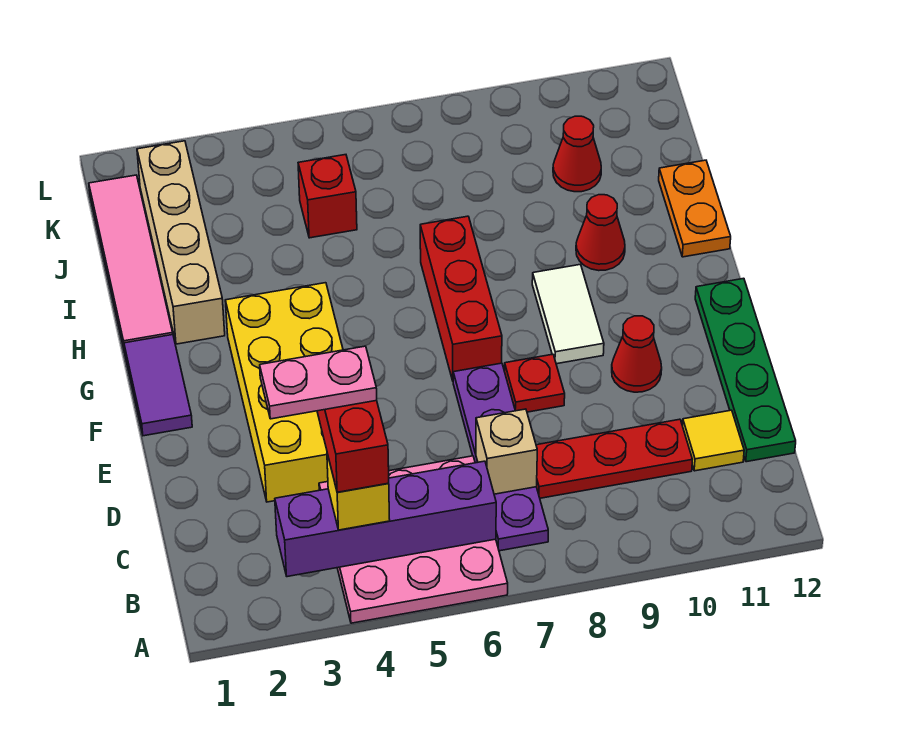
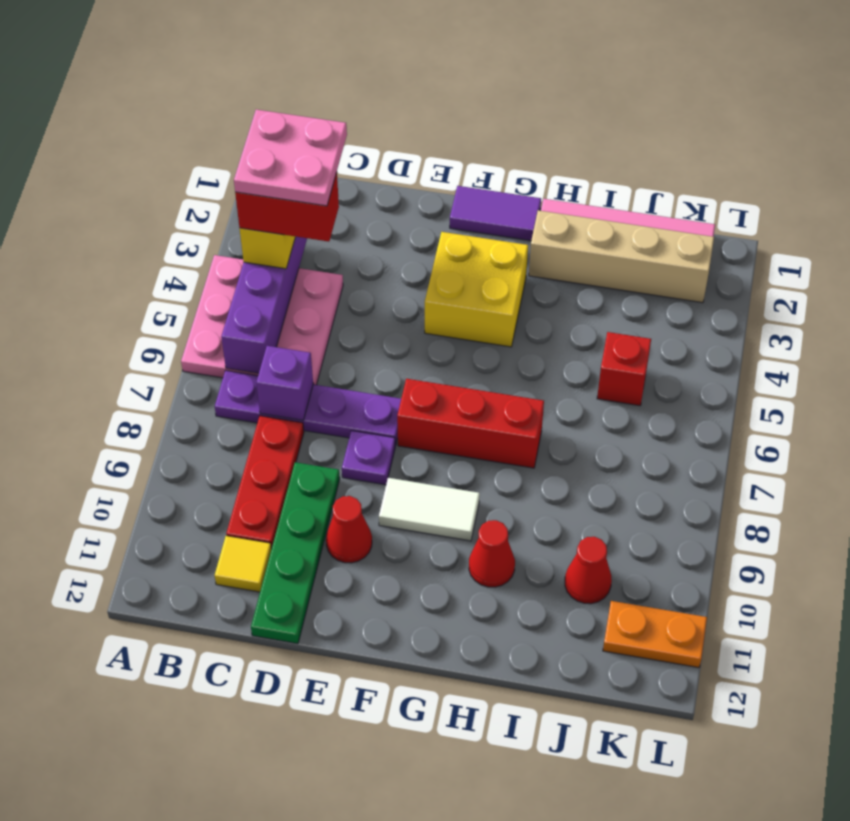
pink plate C3:C4 level 5 -> pink plate B3:C4 level 5
tan brick C7 level 2 -> purple brick C7 level 2
green plate C12:F12 level 1 -> green plate D9:D12 level 1
yellow brick D3:G4 level 1 -> yellow brick F3:G4 level 1
red plate E8 level 1 -> purple plate E8 level 1
orange plate H12:I12 level 1 -> orange plate K11:L11 level 1

